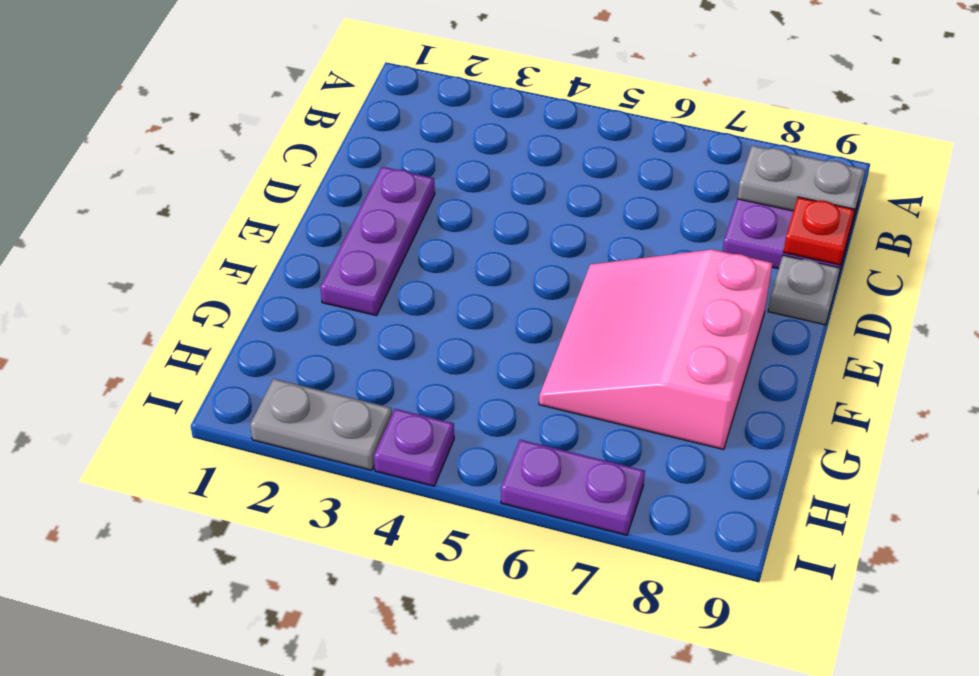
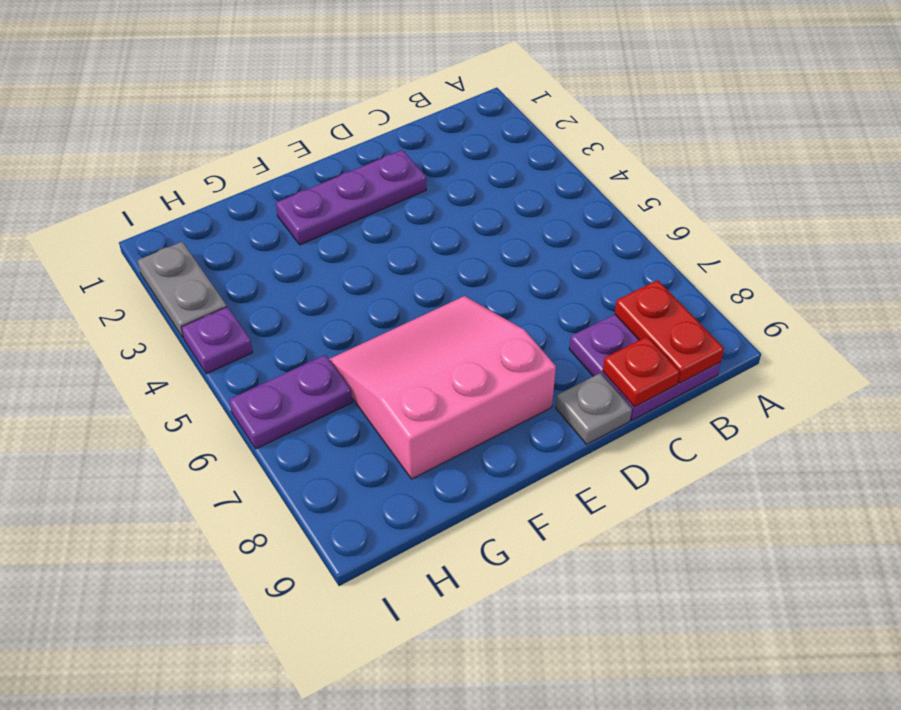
grey plate B8:B9 level 2 -> red plate B8:B9 level 2
purple plate I6:I7 level 1 -> purple plate H6:I6 level 1

